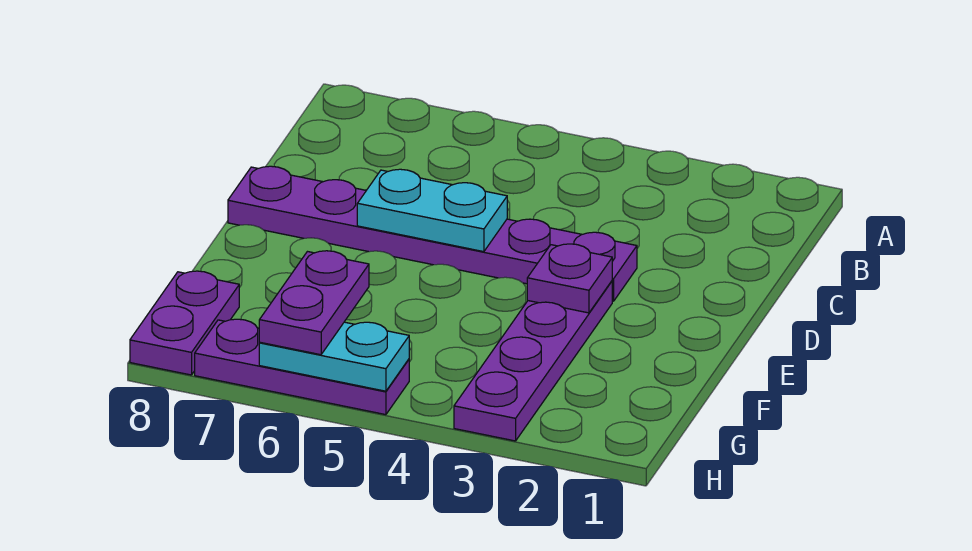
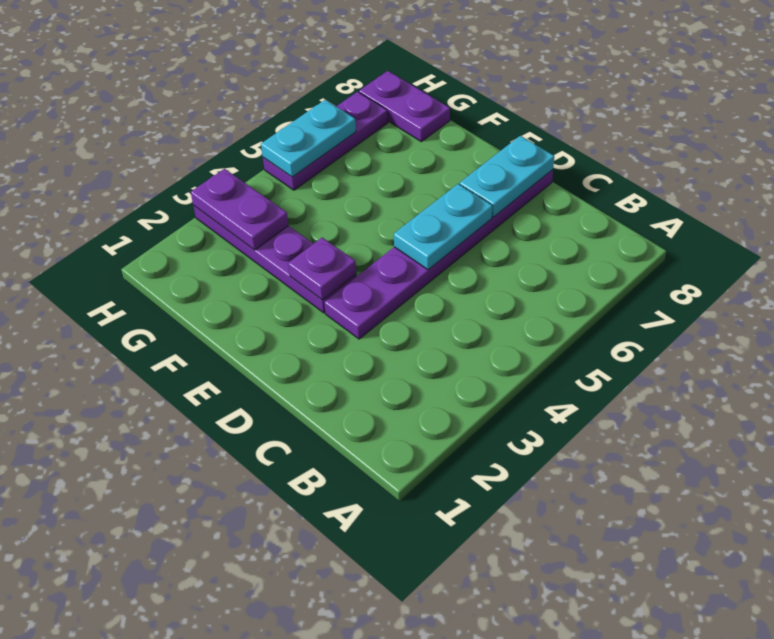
none -> cyan plate D7:D8 level 2
purple plate G6:H6 level 3 -> purple plate G3:H3 level 2

